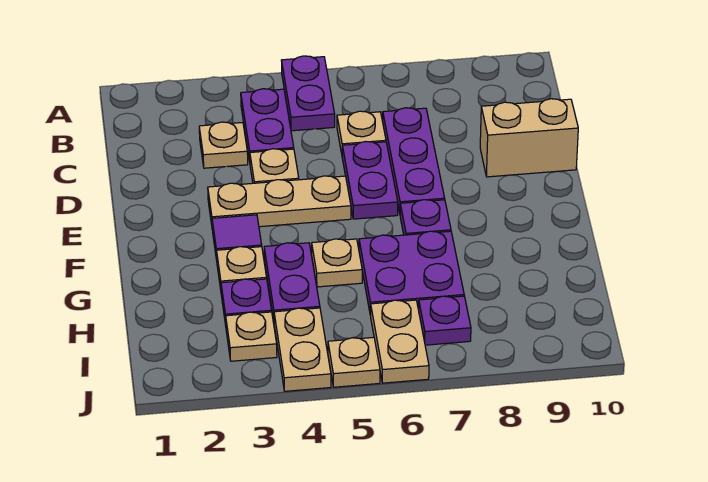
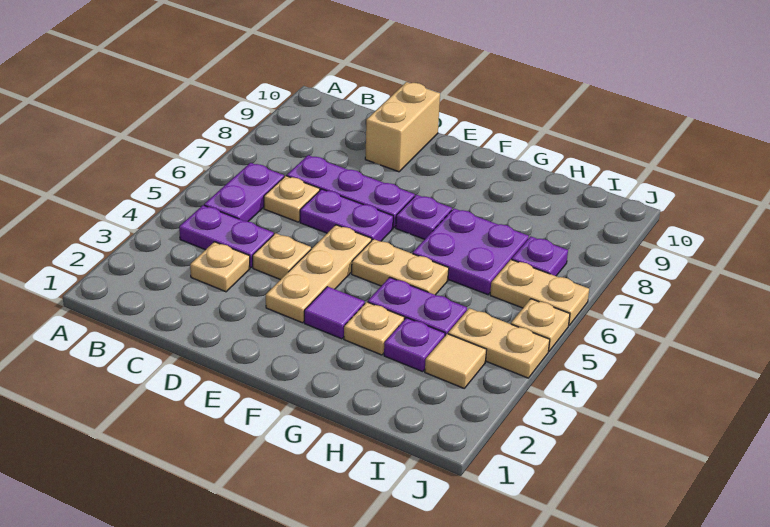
purple plate A5:B5 level 1 -> purple plate B5:B6 level 1
tan plate G5 level 1 -> tan plate F5:G5 level 1
tan plate I3 level 1 -> tan tile I3 level 1

